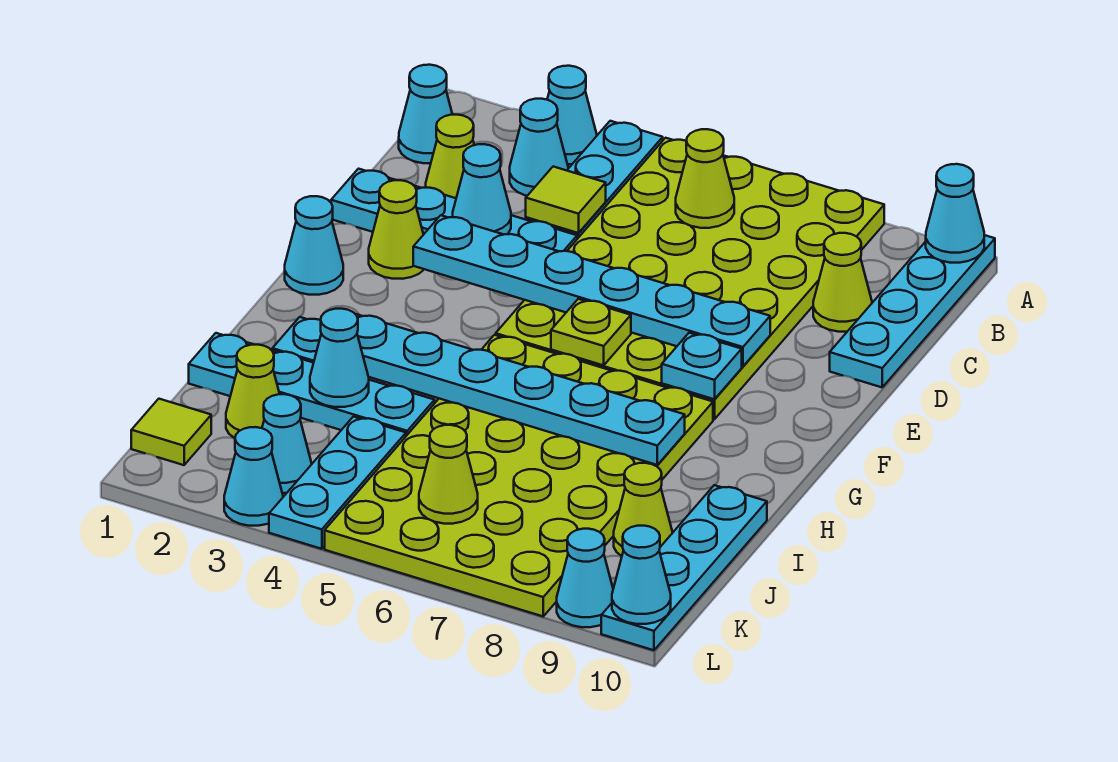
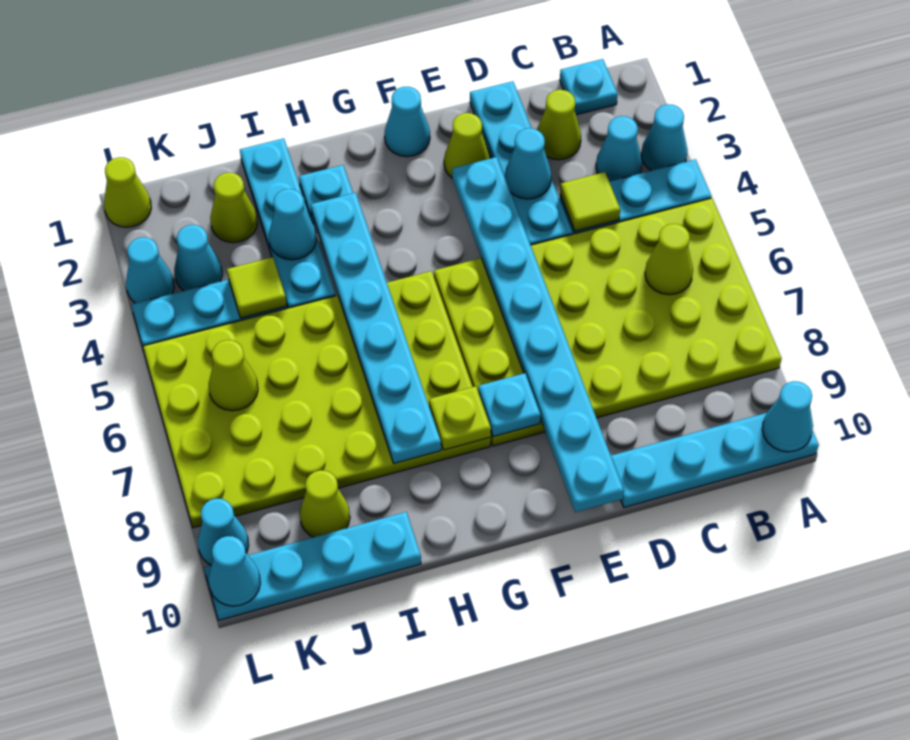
cyan cone B1 level 1 -> cyan plate B1 level 1
lime cone C9 level 1 -> lime cone L1 level 1
cyan plate E3:E8 level 2 -> cyan plate E3:E10 level 2
lime plate F6 level 2 -> lime plate G8 level 2
lime tile K1 level 1 -> lime tile J4 level 2

